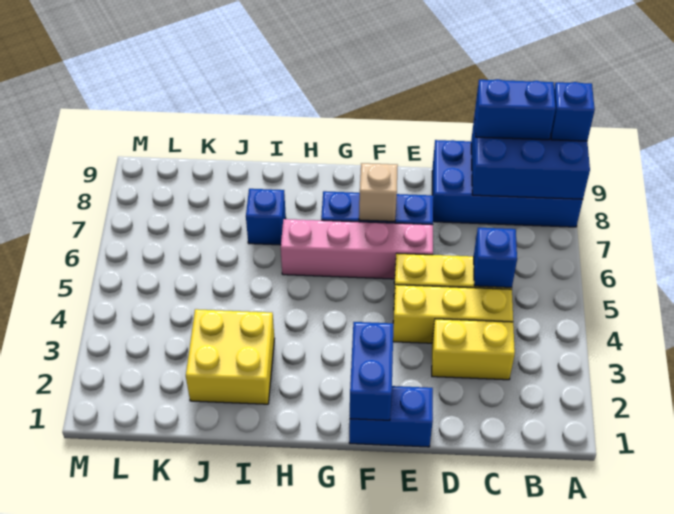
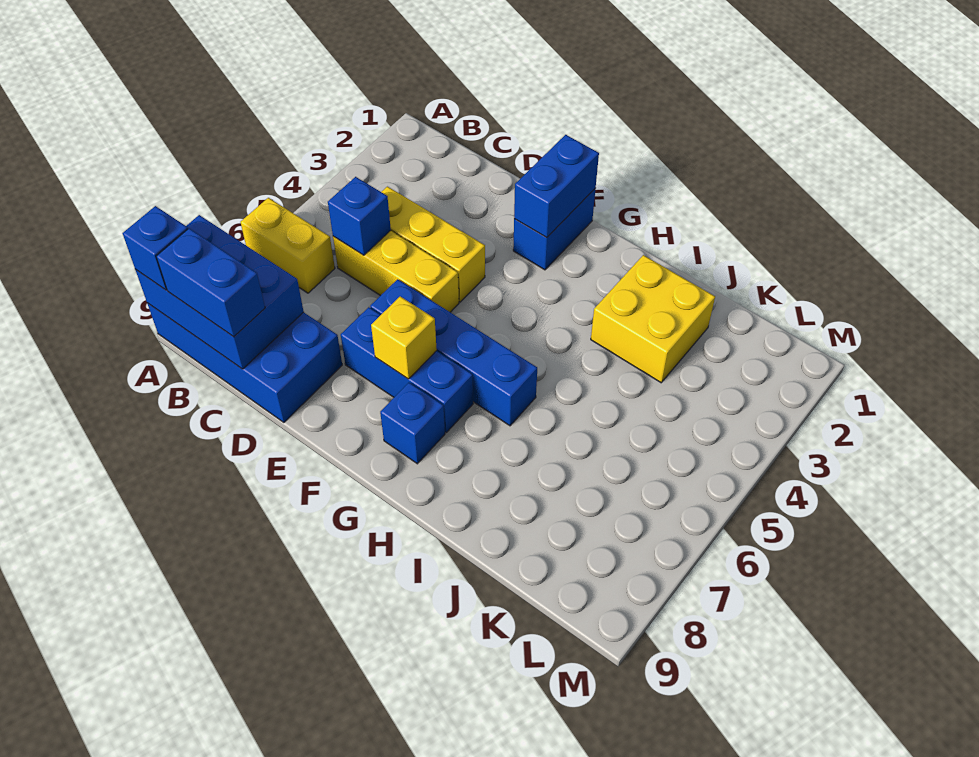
yellow brick C3:D3 level 1 -> yellow brick A6:B6 level 1
blue brick E1:F1 level 1 -> blue brick F1:F2 level 1
pink brick E6:H6 level 1 -> blue brick E6:H6 level 1
tan brick F7 level 2 -> yellow brick F7 level 2
blue brick I7 level 1 -> blue brick G8 level 1

